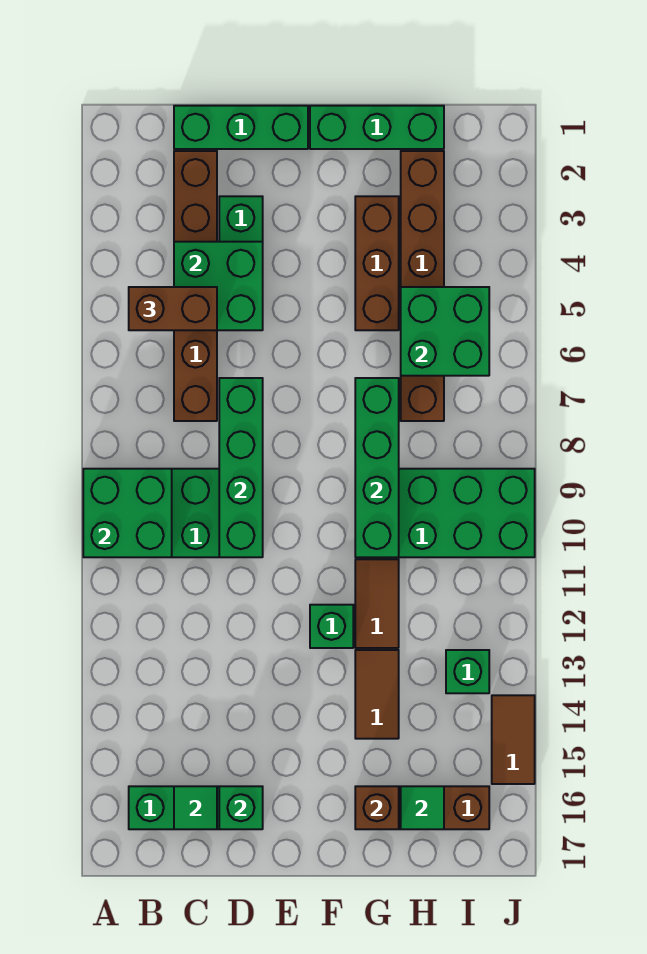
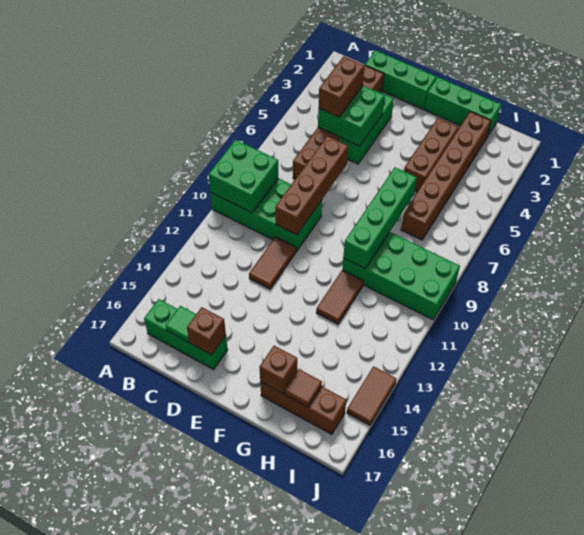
brown brick B5:C5 level 3 -> brown brick C4:C5 level 3
green brick D7:D10 level 2 -> brown brick D7:D10 level 2
green brick D16 level 2 -> brown brick D16 level 2
green brick F12 level 1 -> none
brown tile G13:G14 level 1 -> brown tile D11:D12 level 1
green brick H5:I6 level 2 -> none
green tile H16 level 2 -> brown tile H16 level 2
green brick I13 level 1 -> none

